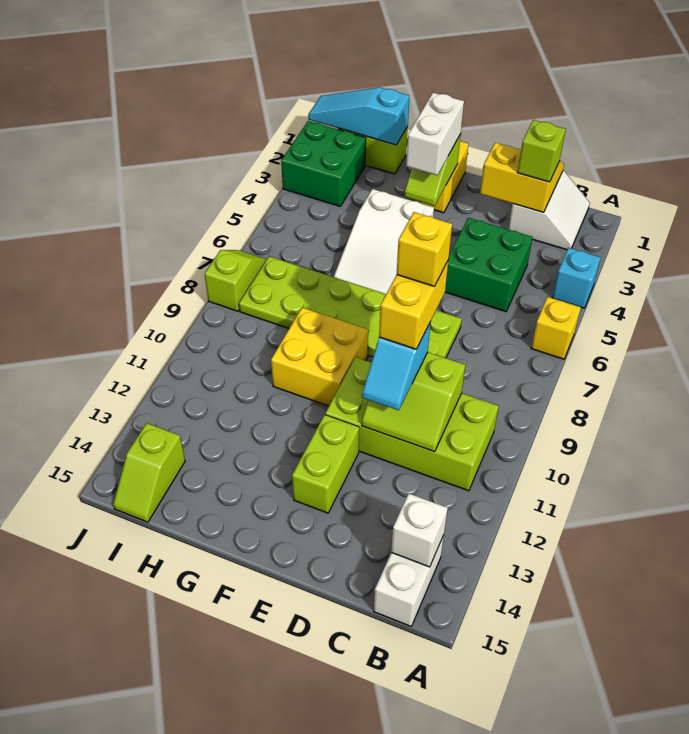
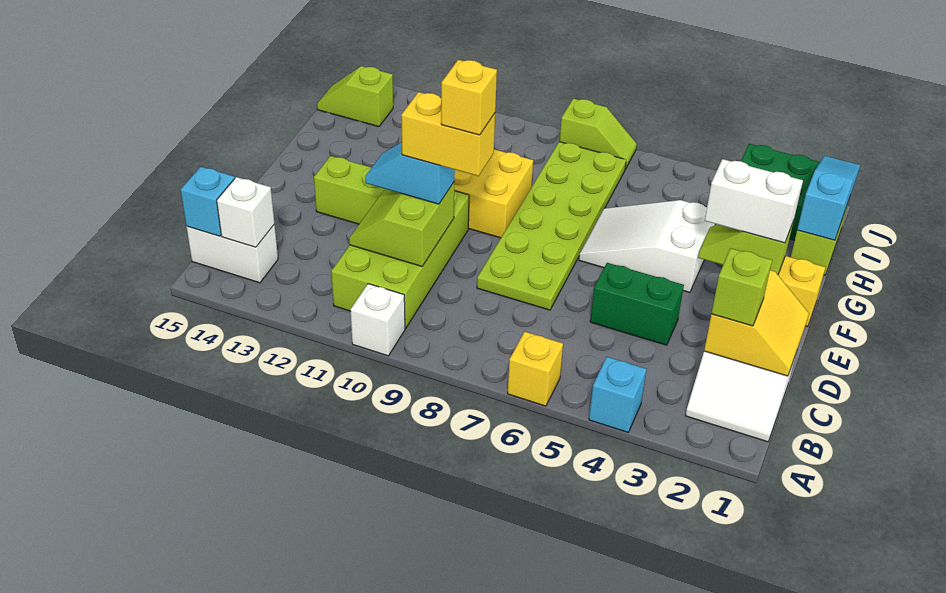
none -> white brick A10 level 1
none -> cyan brick B15 level 2
green brick C4:D5 level 1 -> green brick D4:D5 level 1

